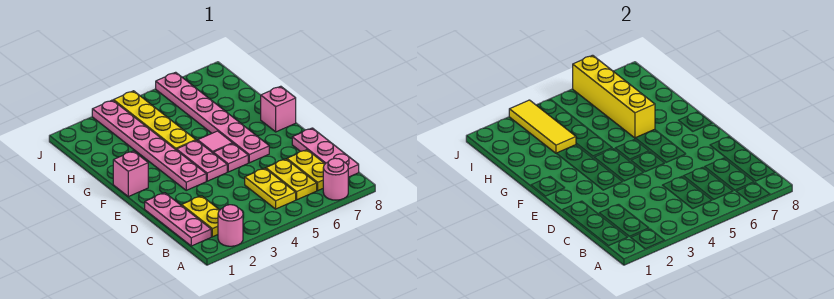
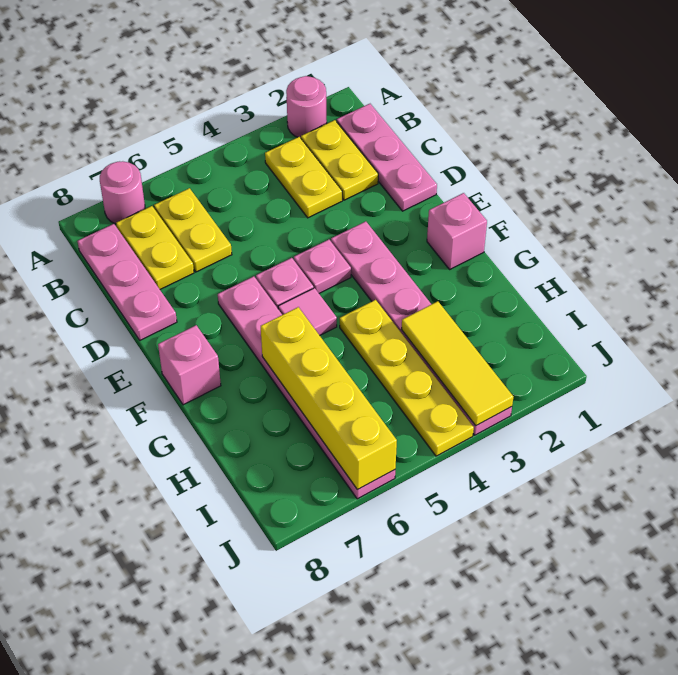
yellow plate B5:C5 level 1 -> yellow plate B3:C3 level 1
pink plate E4:F4 level 1 -> pink plate E4 level 1

